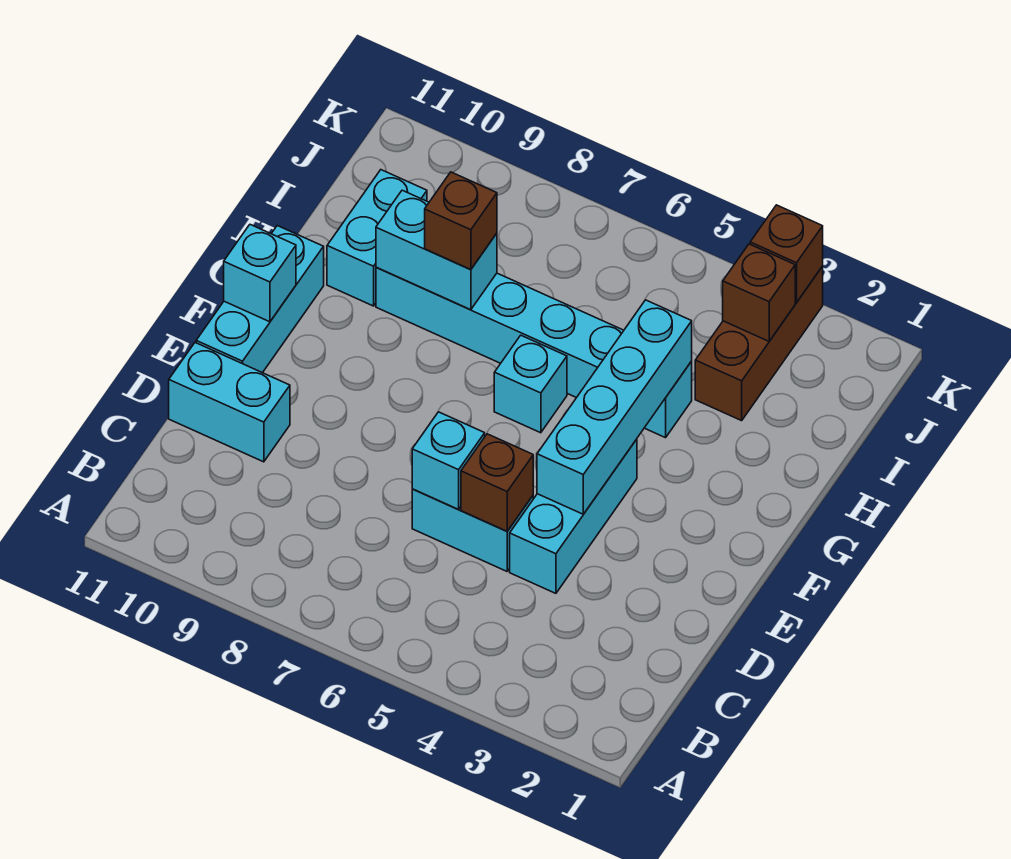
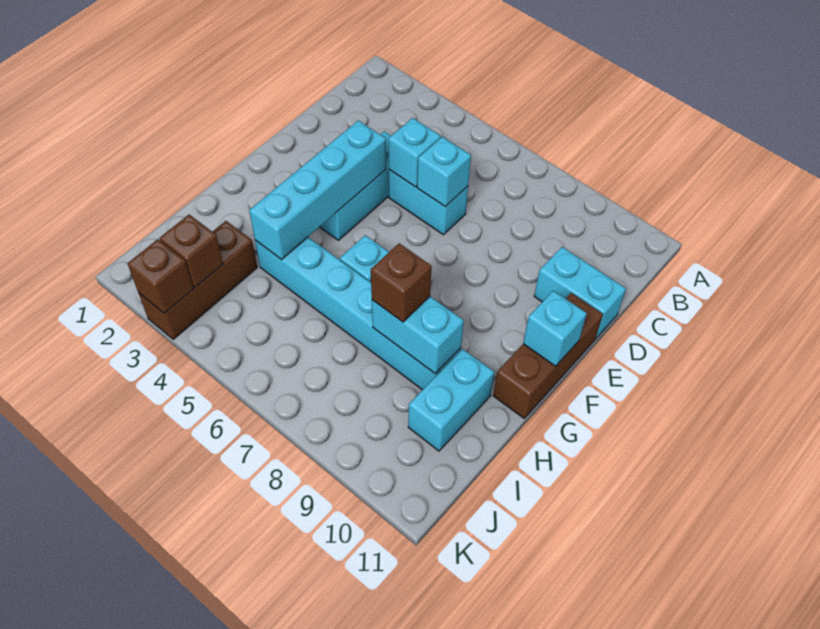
brown brick D5 level 2 -> cyan brick D5 level 2
cyan brick E11:G11 level 1 -> brown brick E11:G11 level 1

